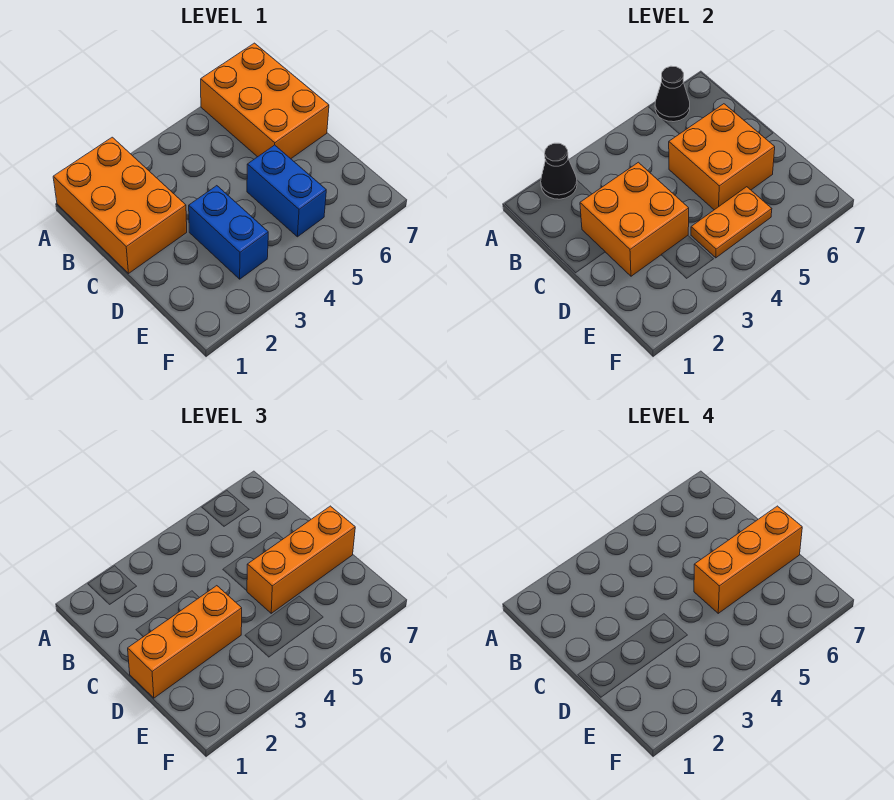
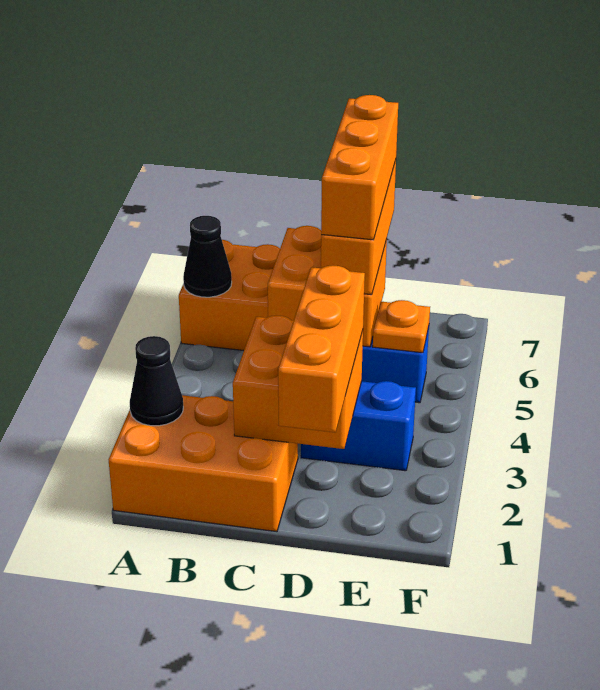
orange plate E4:E5 level 2 -> orange plate E5 level 2

